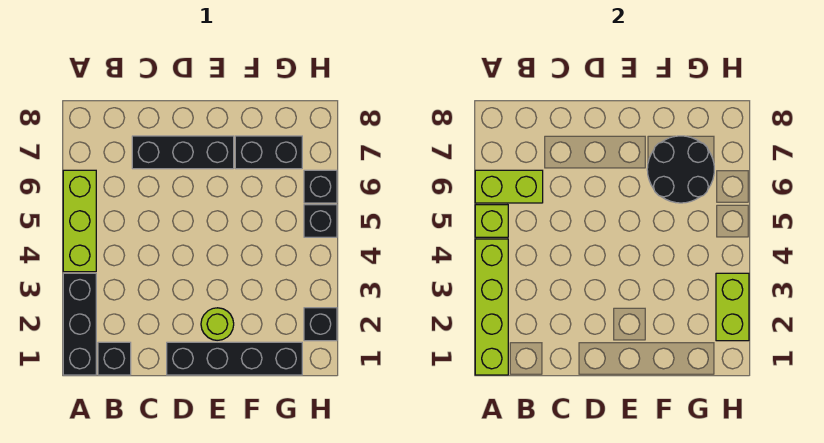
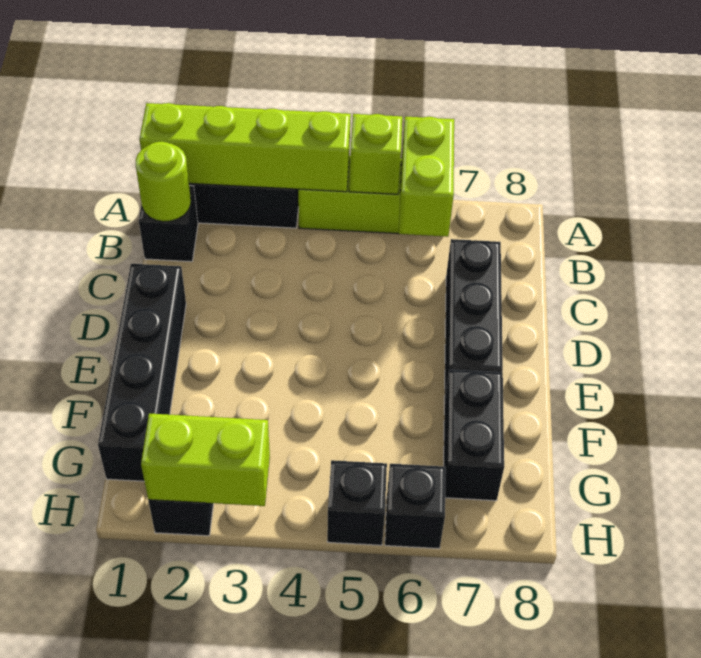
lime round brick E2 level 1 -> lime round brick B1 level 2
black round brick F6:G7 level 2 -> none

